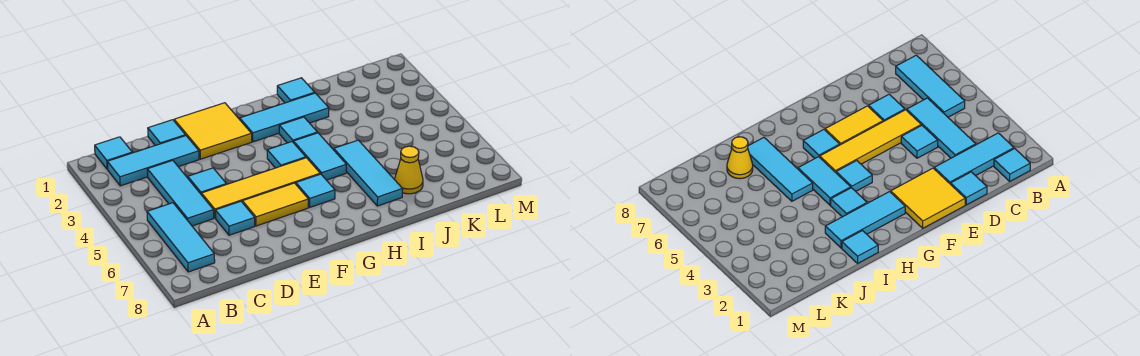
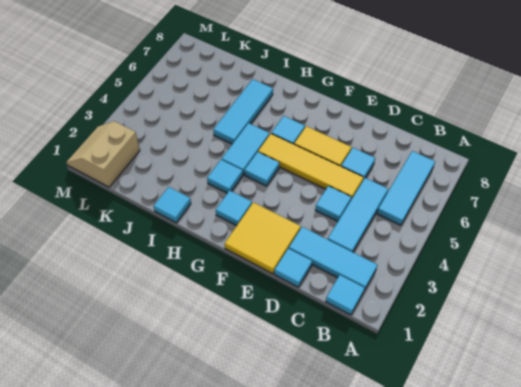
cyan tile G2:I2 level 1 -> cyan tile G2 level 1
yellow cone J7 level 1 -> none
none -> tan slope L1:M2 level 1 top L

